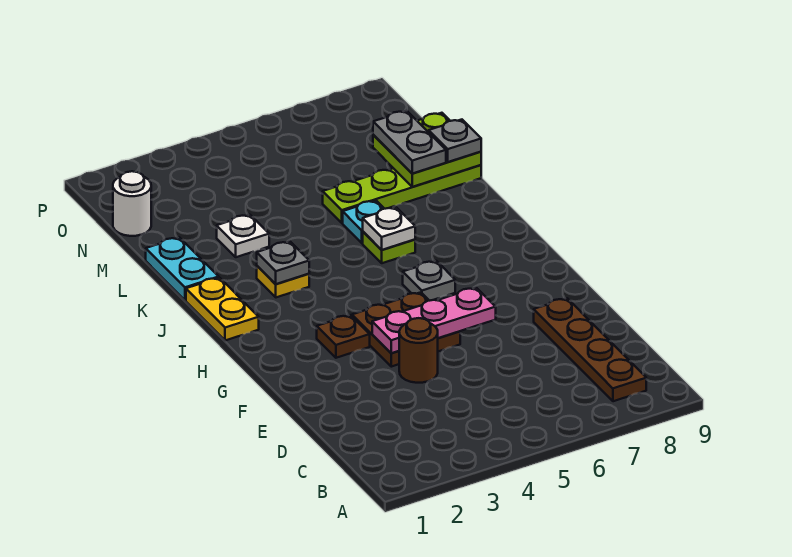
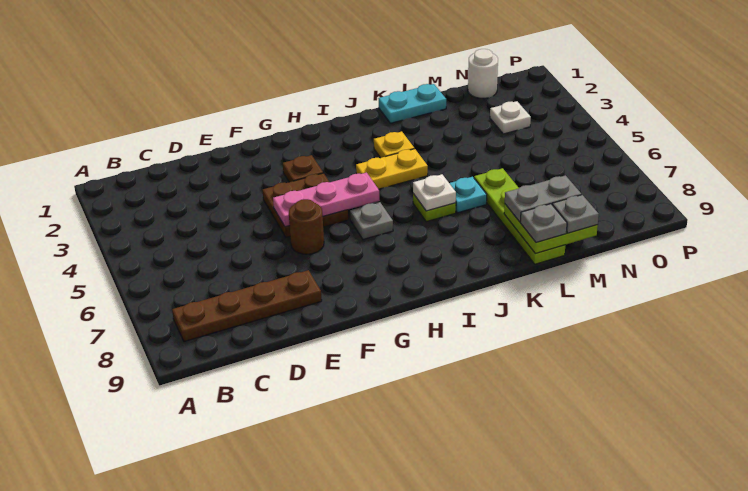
brown round brick E4 level 1 -> brown round brick F6 level 1
pink plate F4:F6 level 2 -> pink plate F5:H5 level 2
yellow plate I1:J1 level 1 -> yellow plate I4:J4 level 1
grey plate J3 level 2 -> grey plate M9 level 3
white plate L3 level 1 -> white plate N3 level 1

